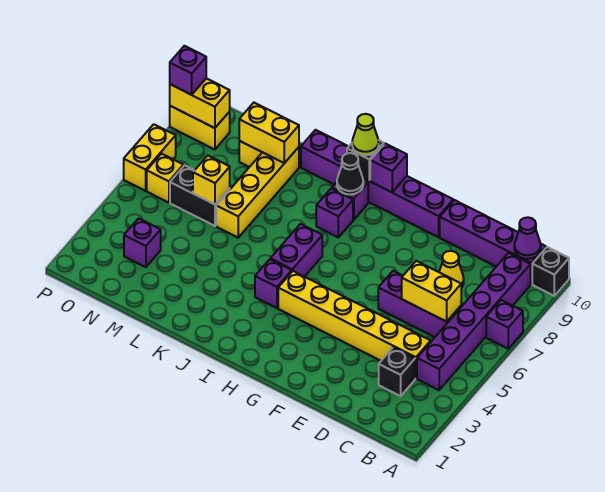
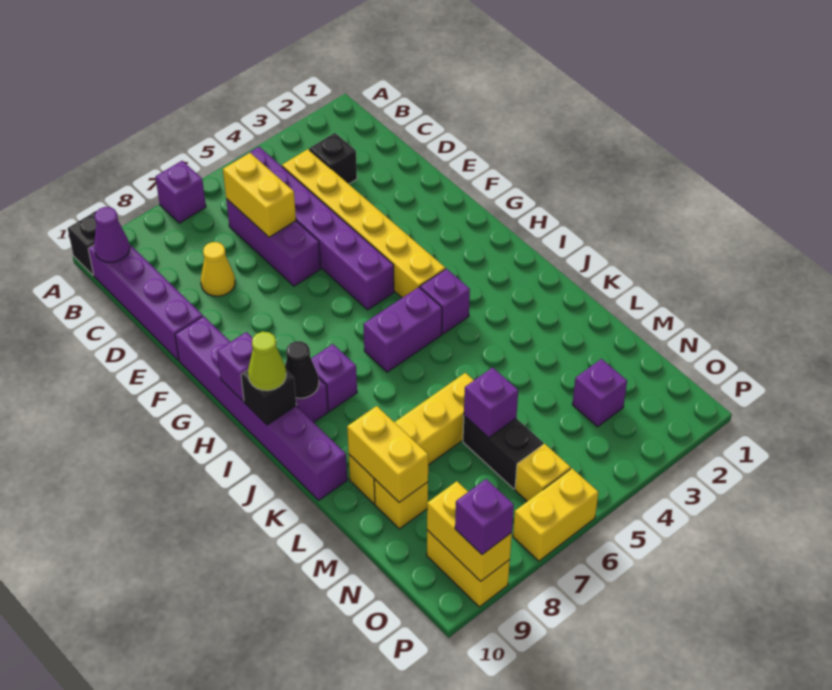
purple brick B4:B9 level 1 -> purple brick B5:G5 level 1
yellow brick M6 level 2 -> purple brick M6 level 2

